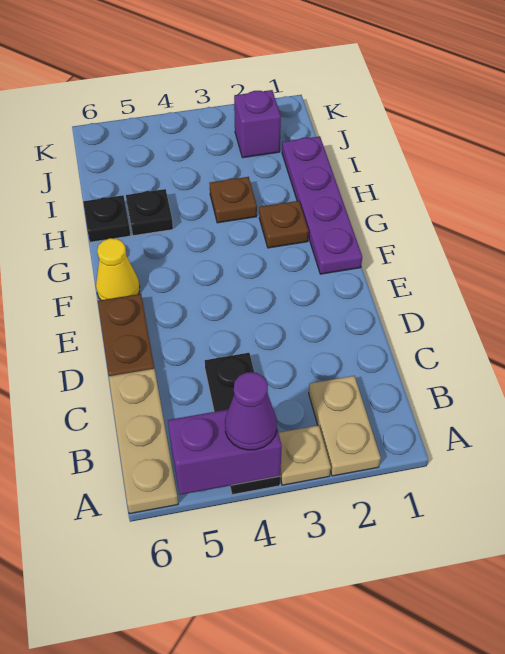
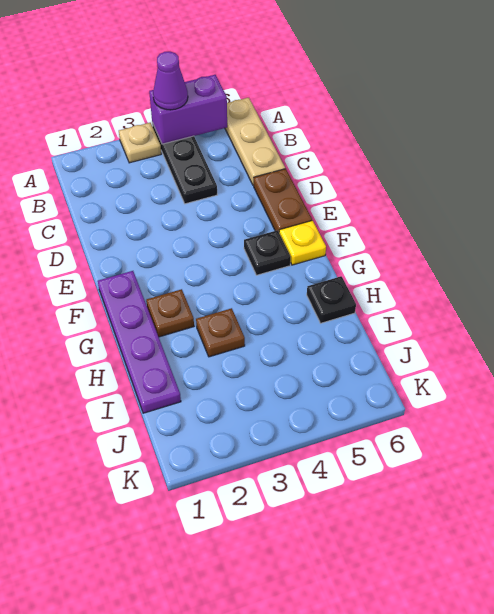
tan plate A2:B2 level 1 -> none
yellow cone F6 level 1 -> yellow plate F6 level 1
black plate H5 level 1 -> black plate F5 level 1
purple brick J2 level 1 -> none

